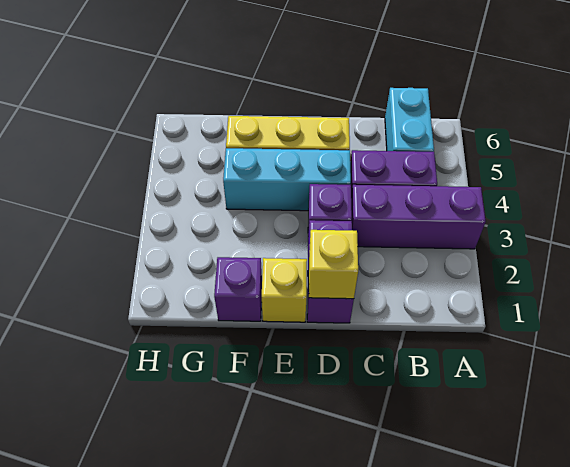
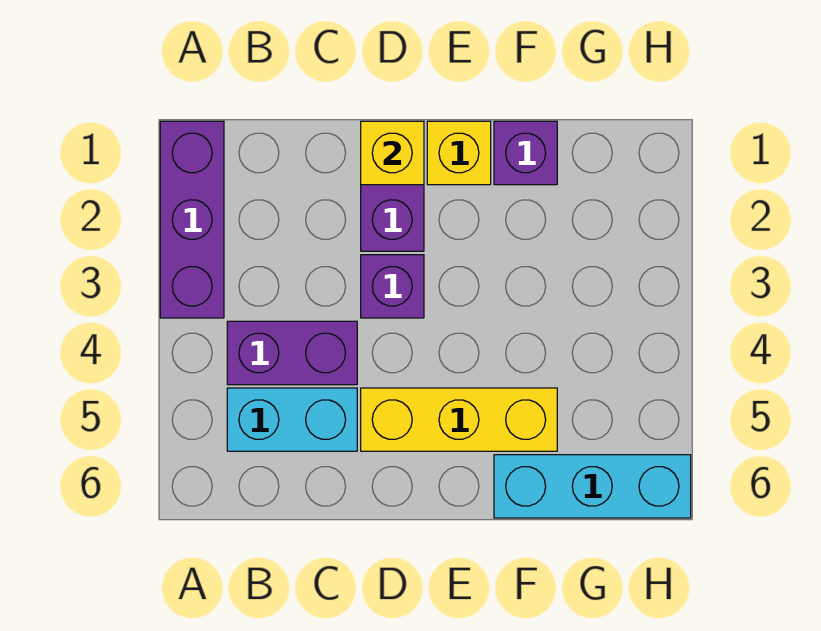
purple brick A3:C3 level 1 -> purple brick A1:A3 level 1
cyan brick B5:B6 level 1 -> cyan brick B5:C5 level 1
cyan brick D4:F4 level 1 -> cyan brick F6:H6 level 1

